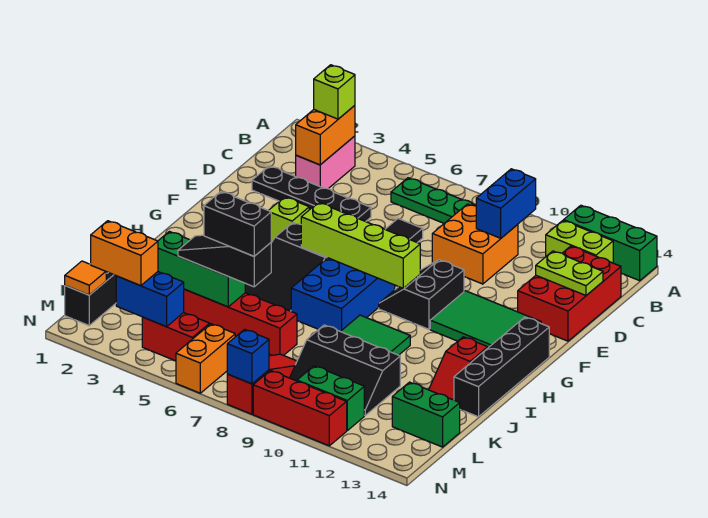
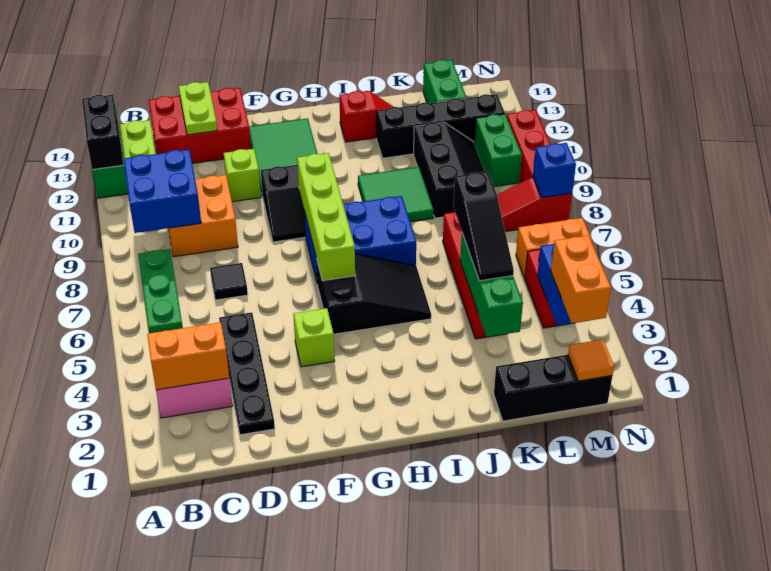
lime brick B3 level 3 -> lime brick E11 level 1
blue brick B10:C10 level 2 -> blue brick B9:C10 level 2
black brick G14:J14 level 1 -> black brick J12:M12 level 1
black brick K5:K6 level 4 -> black brick A12:A13 level 2

